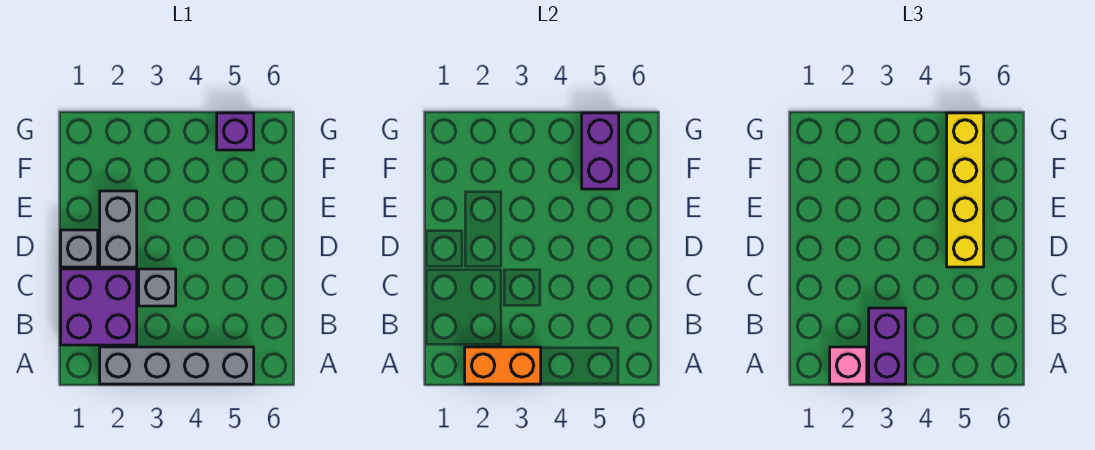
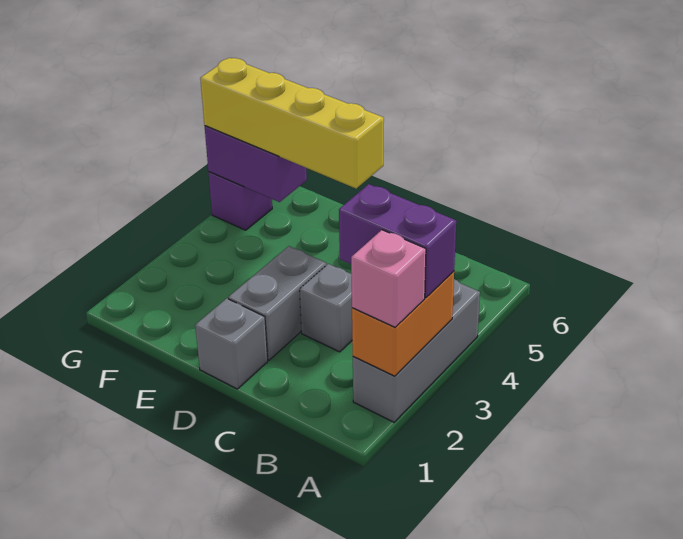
grey brick A2:A5 level 1 -> grey brick A2:A4 level 1
purple brick B1:C2 level 1 -> none
grey brick D2:E2 level 1 -> grey brick D2:D3 level 1

